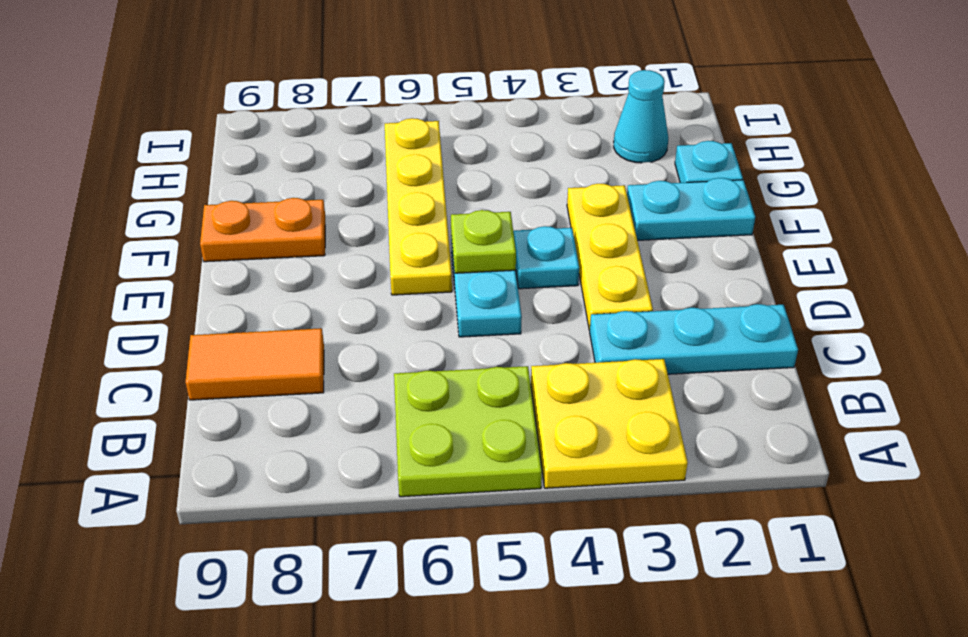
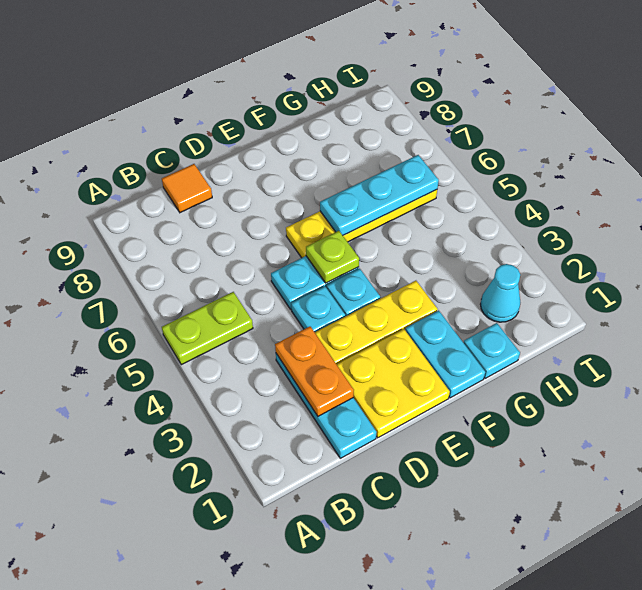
yellow plate A3:B4 level 1 -> yellow plate D1:E2 level 1
lime plate A5:B6 level 1 -> lime plate A5:B5 level 1
orange tile C8:C9 level 1 -> orange tile C9 level 1
none -> cyan plate D4 level 1
none -> cyan plate F6:H6 level 2
orange plate F8:F9 level 1 -> orange plate C2:C3 level 2

